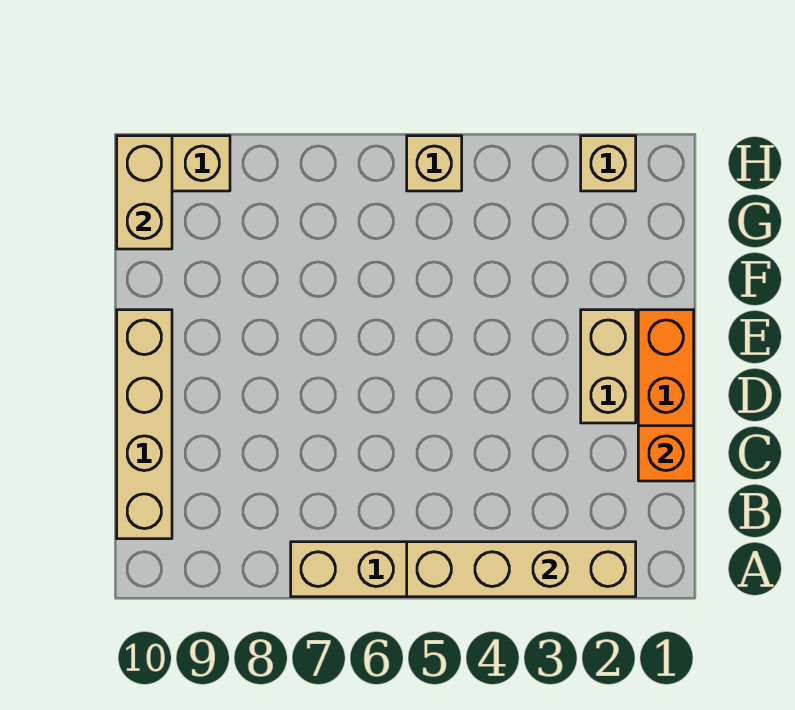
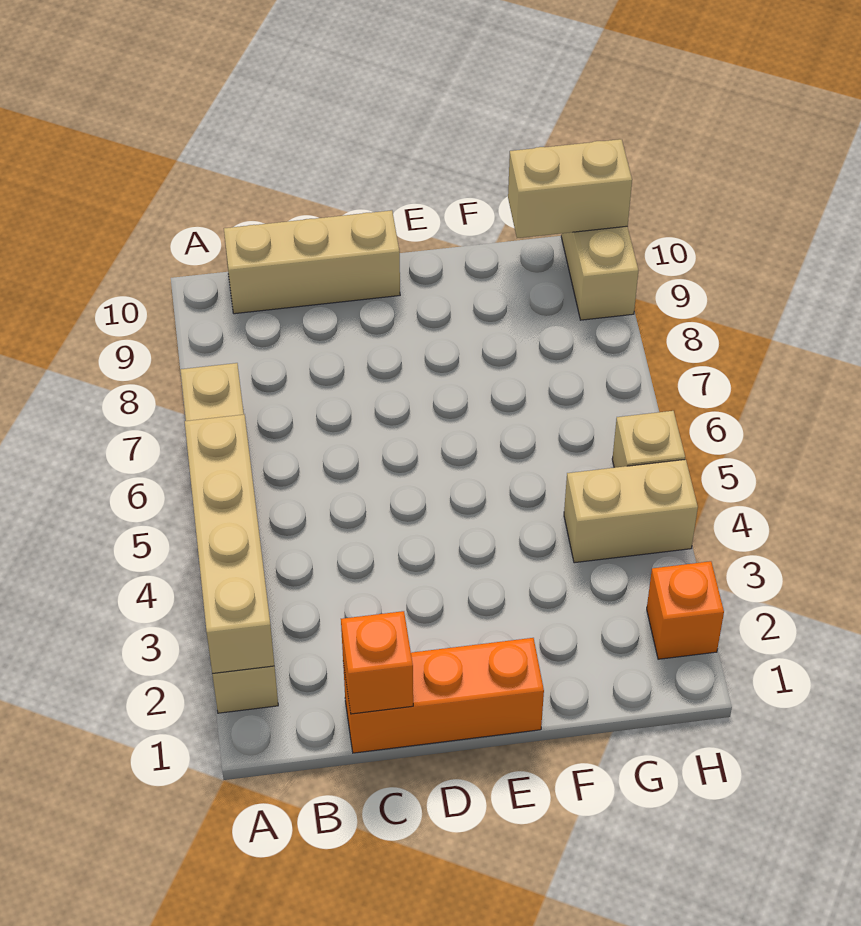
tan brick B10:E10 level 1 -> tan brick B10:D10 level 1
tan brick D2:E2 level 1 -> tan brick G4:H4 level 1
tan brick H2 level 1 -> orange brick H2 level 1

